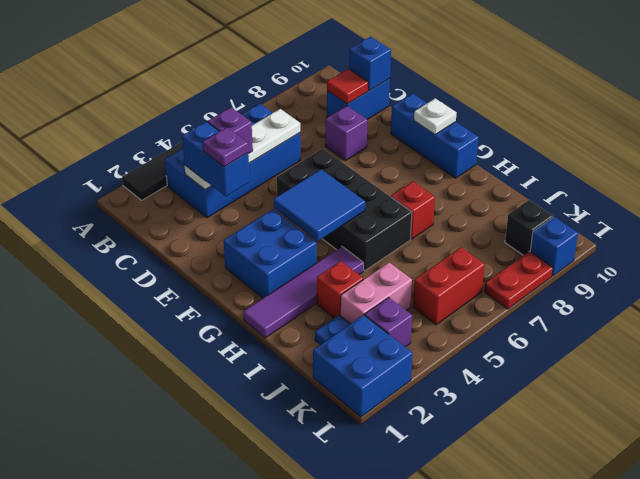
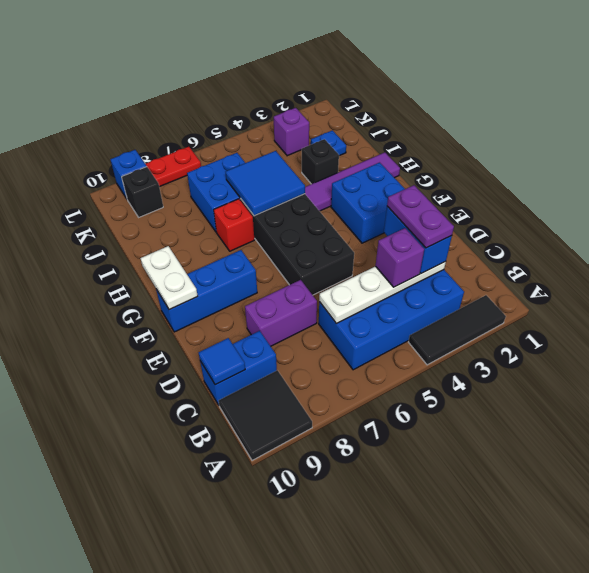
none -> black tile A9:B10 level 1
red tile C9 level 2 -> none
blue brick C10 level 2 -> blue tile C10 level 2
purple plate D3 level 4 -> purple plate C3:D3 level 4
purple brick D8 level 1 -> purple brick D7:D8 level 1
blue brick E10:G10 level 1 -> blue brick F8:F10 level 1
blue tile F4:G5 level 2 -> blue tile H5:I6 level 2
white plate F10 level 2 -> white plate F10:G10 level 2
red brick I3 level 1 -> black brick I3 level 1
pink brick J3:J4 level 1 -> none
blue brick K1:L2 level 1 -> blue brick I6:J7 level 1
red brick K5:K6 level 1 -> none

